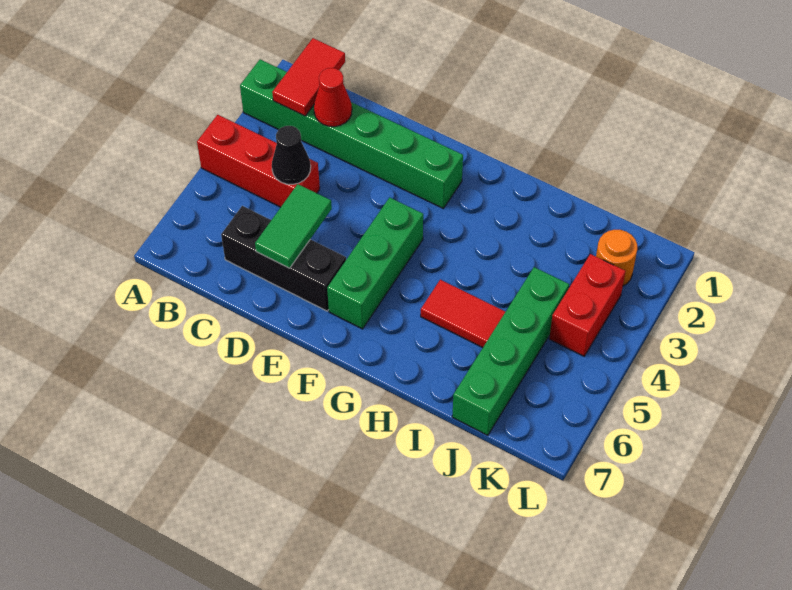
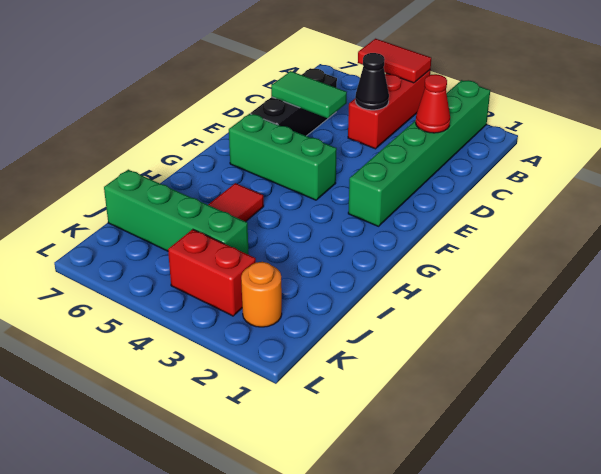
red tile B1:B2 level 2 -> red tile A4:A5 level 2

